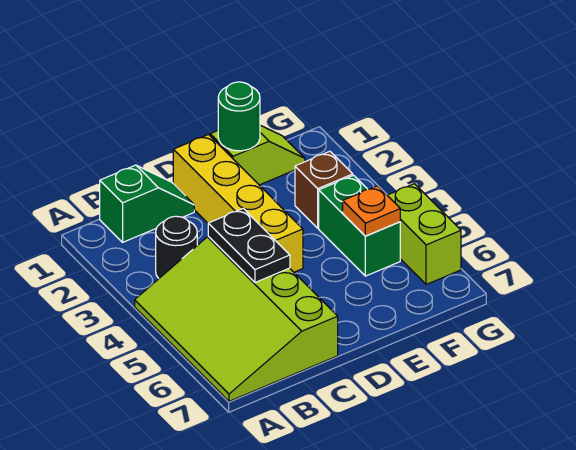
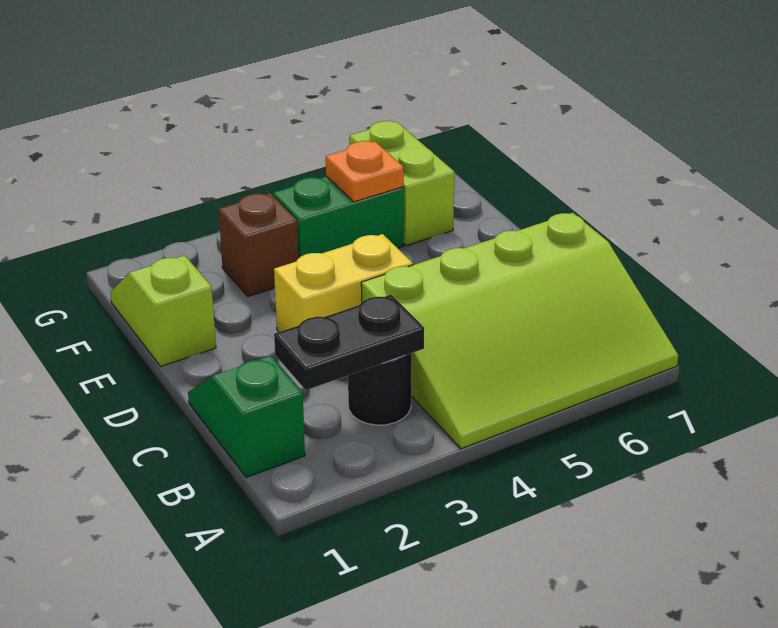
black plate C4:C5 level 2 -> black plate B2:B3 level 2
yellow brick D1:D4 level 1 -> yellow brick D3:D4 level 1
green round brick E1 level 2 -> none
lime brick G5:G6 level 1 -> lime brick F6:G6 level 1

